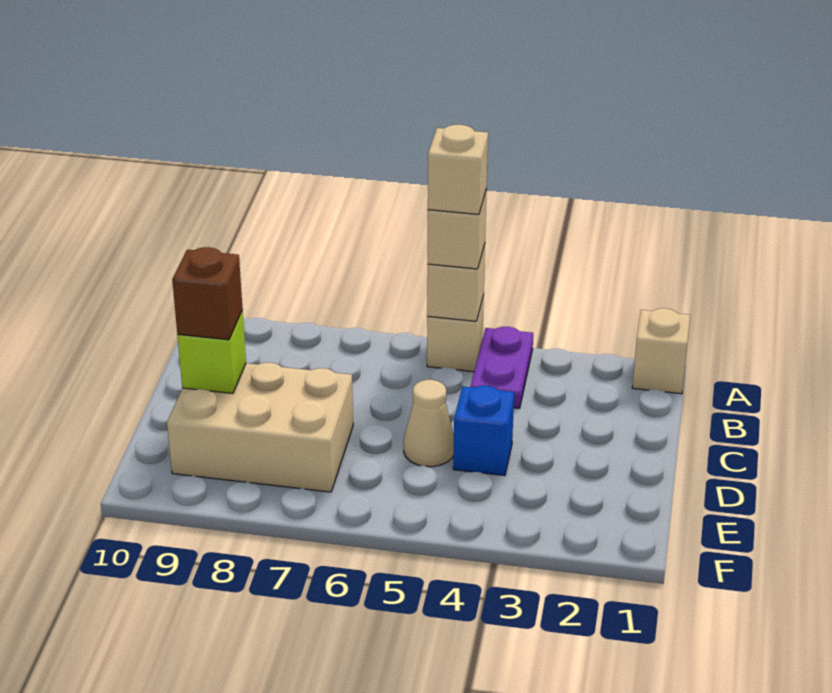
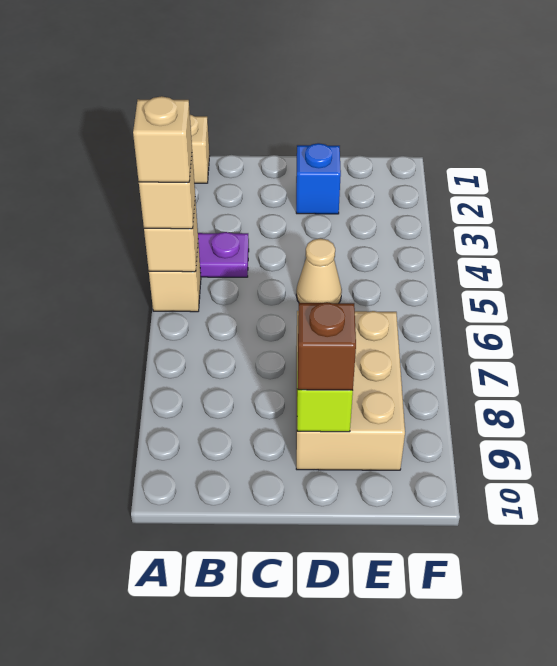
blue brick D4 level 1 -> blue brick D2 level 1

